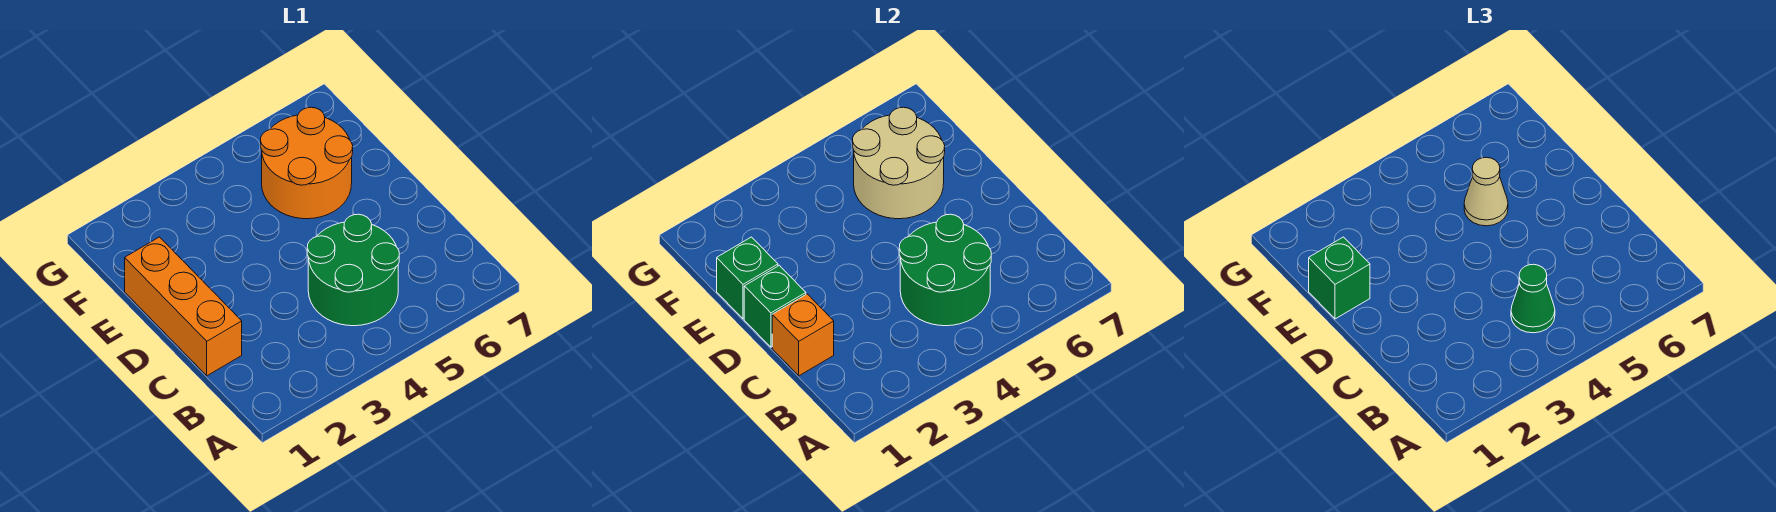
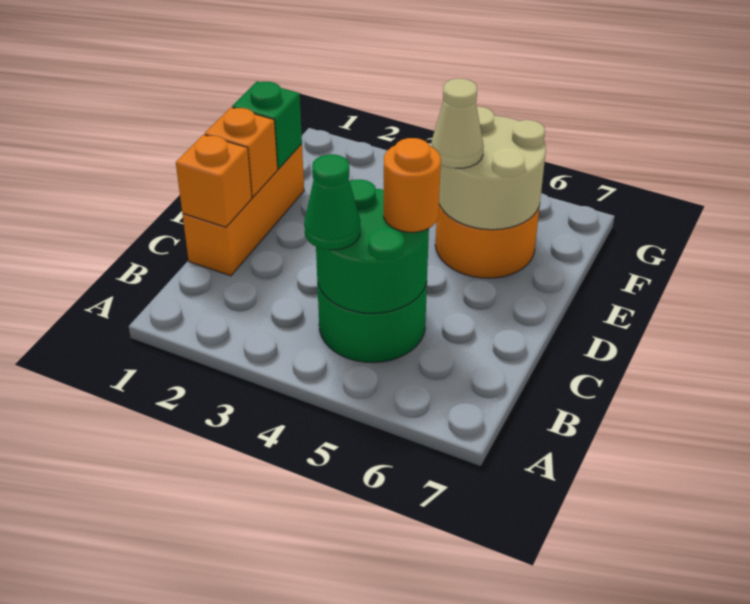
none -> orange round brick C5 level 3
green brick D1 level 2 -> orange brick D1 level 2
green brick E1 level 3 -> none

